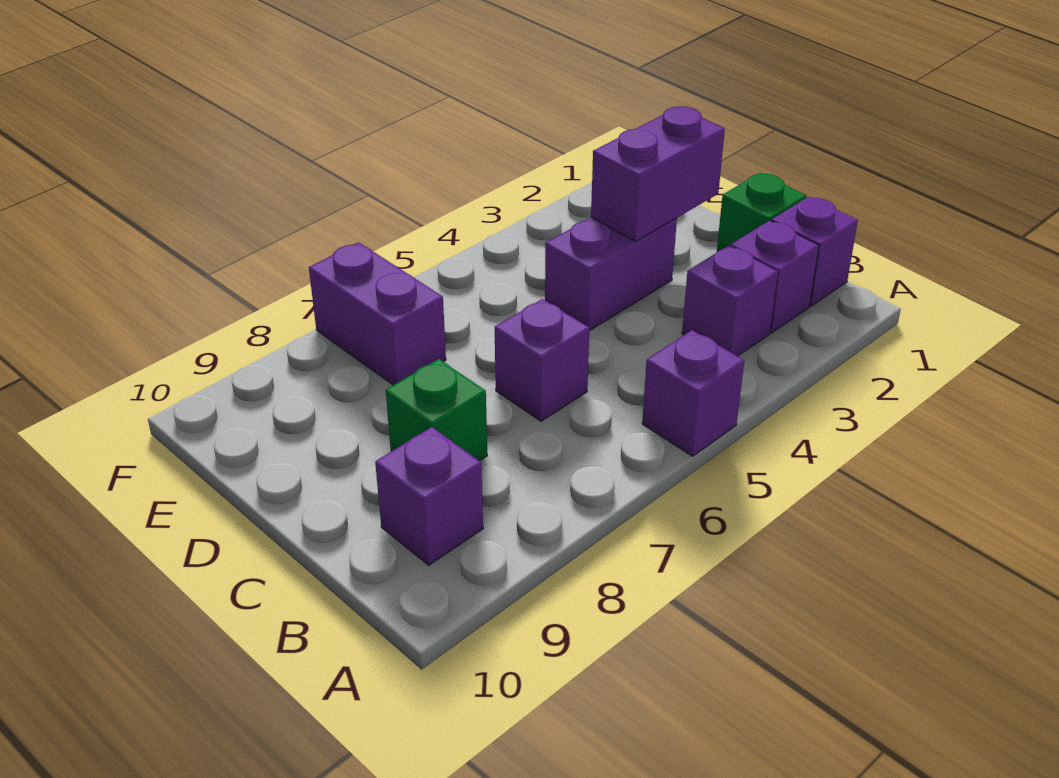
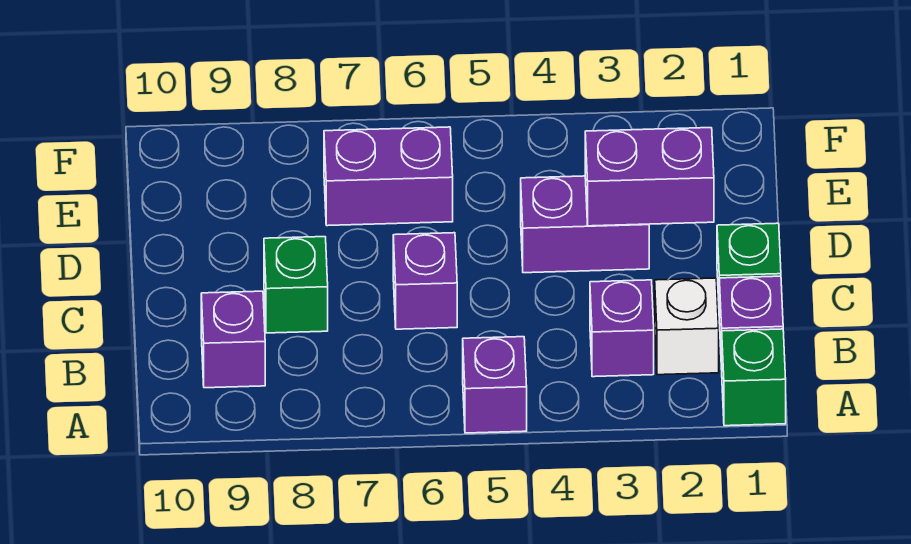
none -> green brick A1 level 1
purple brick B2 level 1 -> white brick B2 level 1
purple brick E7:F7 level 1 -> purple brick E6:E7 level 1

